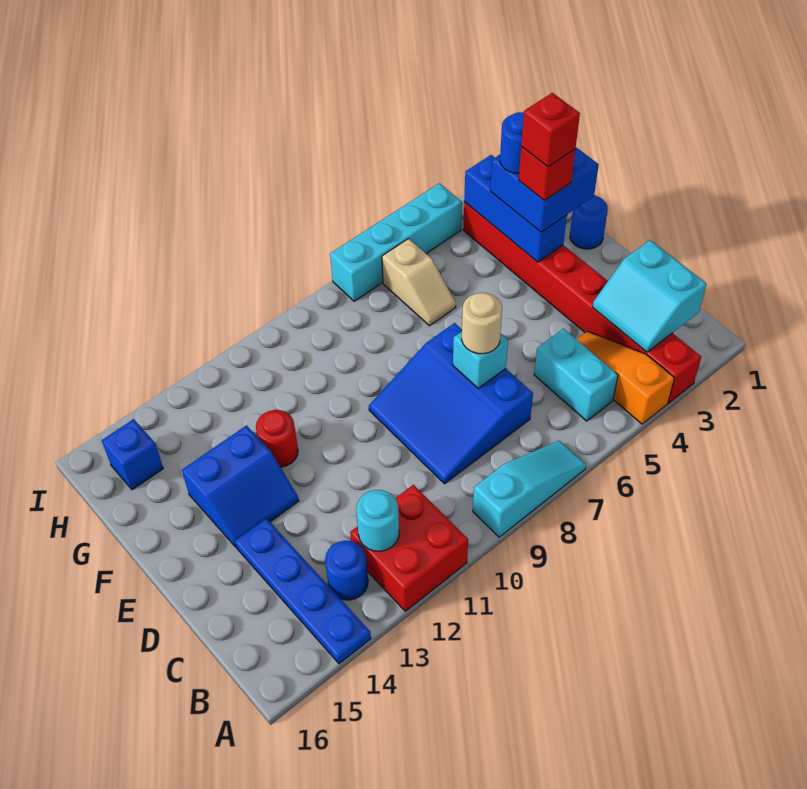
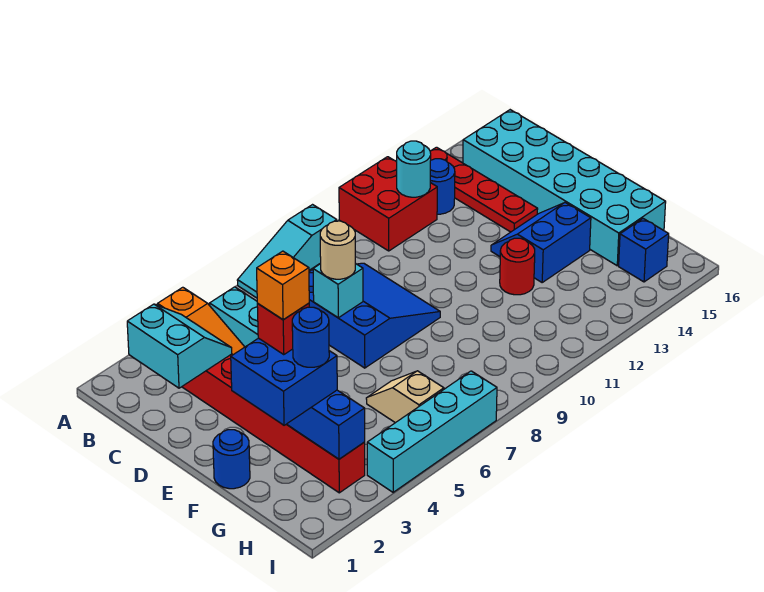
blue plate A14:D14 level 1 -> red plate A14:D14 level 1
none -> cyan brick B15:G16 level 1
red brick F3 level 5 -> orange brick F3 level 5

